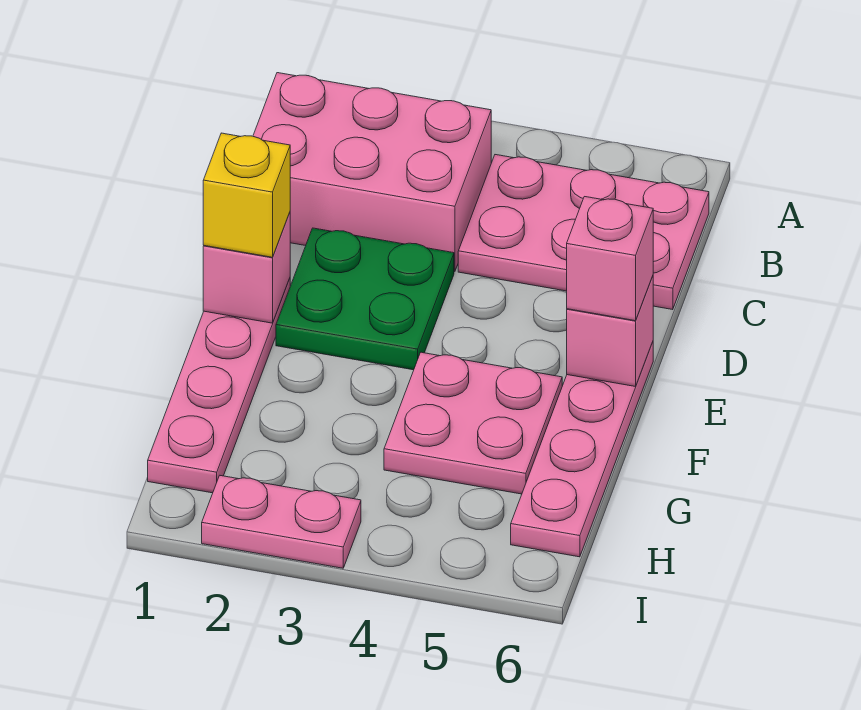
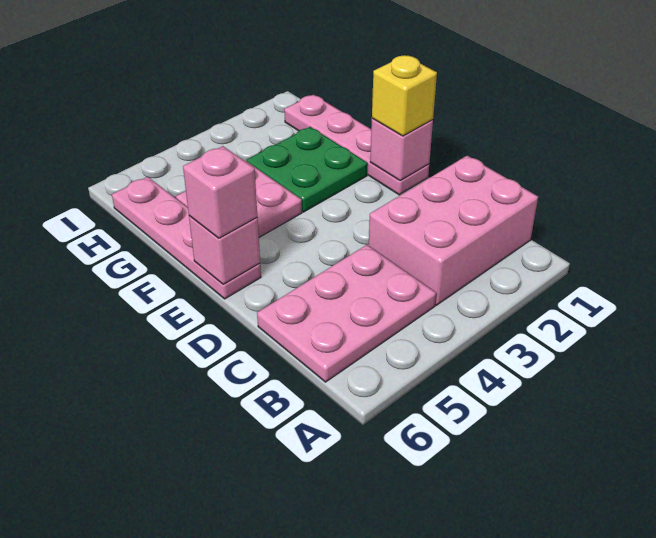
green plate D2:E3 level 1 -> green plate F2:G3 level 1
pink plate I2:I3 level 1 -> none

